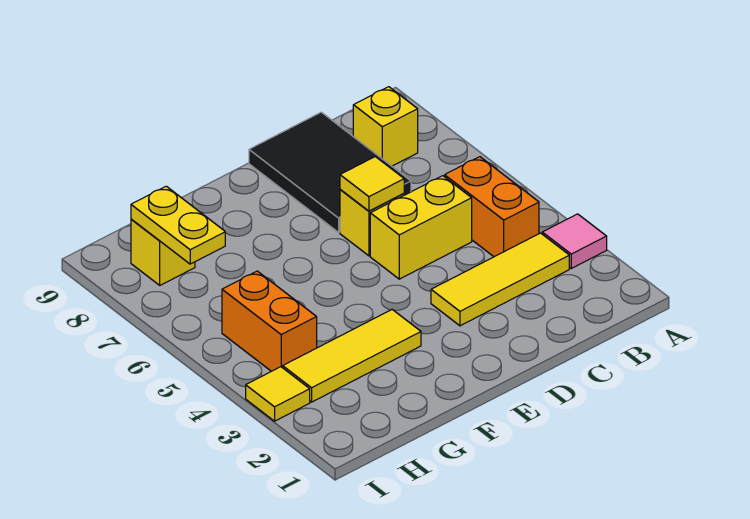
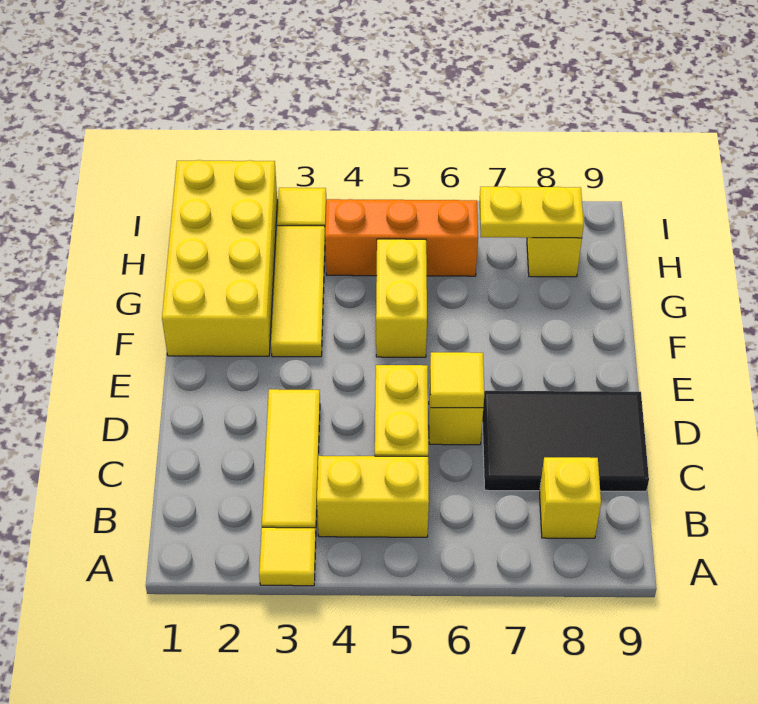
pink tile A3 level 1 -> yellow tile A3 level 1
orange brick B4:B5 level 1 -> yellow brick B4:B5 level 1
none -> yellow brick F1:I2 level 1
none -> yellow brick F5:G5 level 1
orange brick H4:H5 level 1 -> orange brick H4:H6 level 1

